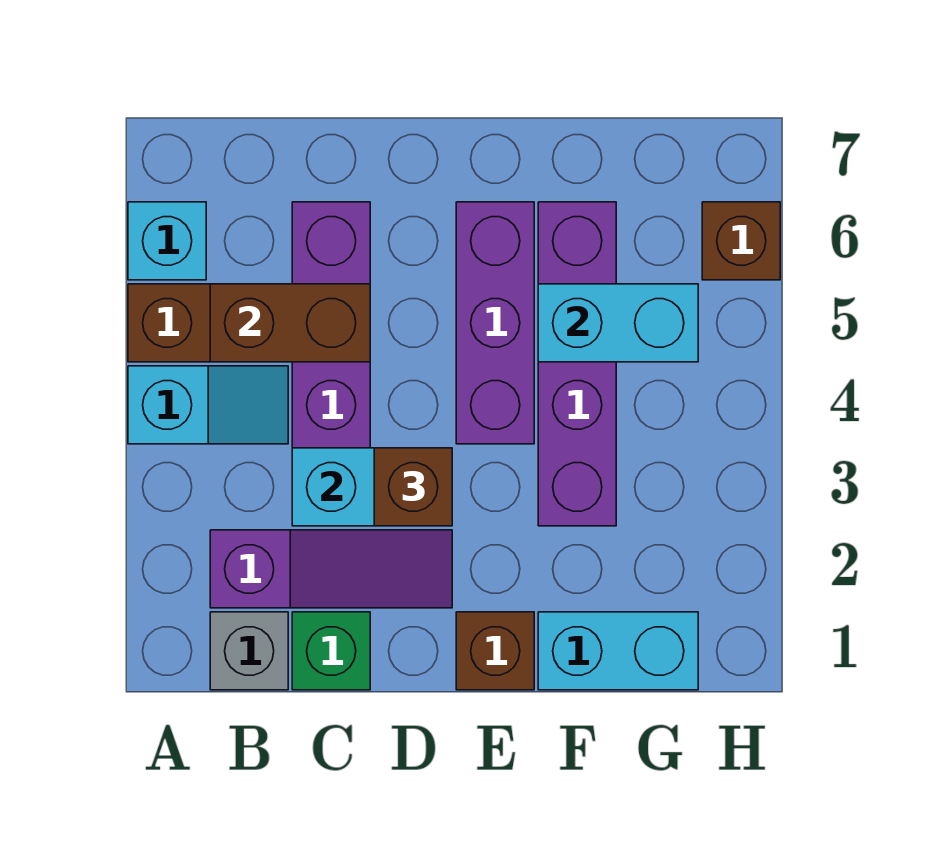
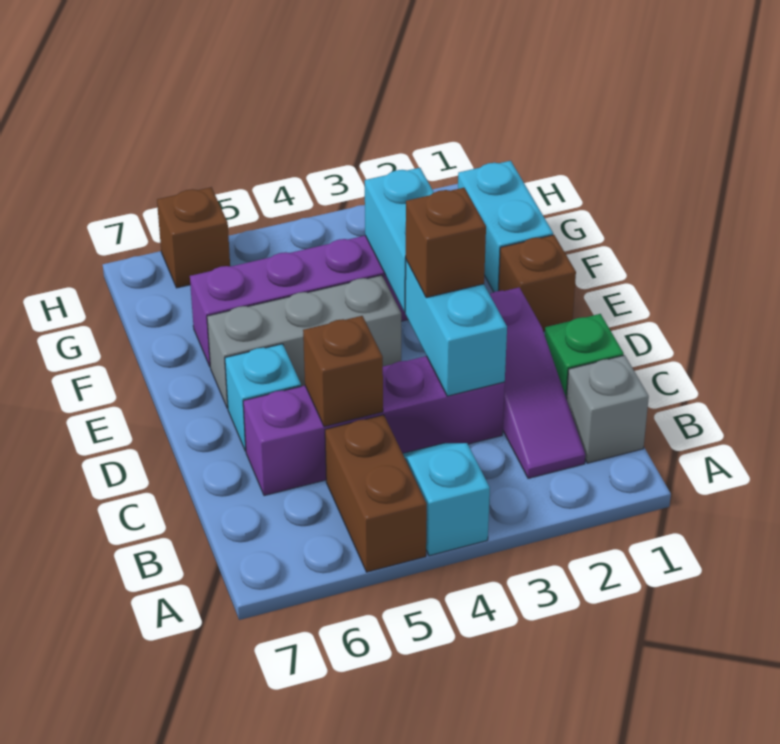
cyan brick A6 level 1 -> cyan brick D6 level 1
purple slope B2:D2 level 1 top B -> purple slope B2:D2 level 1 top D
brown brick B5:C5 level 2 -> brown brick C5 level 2
purple brick E4:E6 level 1 -> grey brick E4:E6 level 1
cyan brick F5:G5 level 2 -> cyan brick E3:F3 level 2

